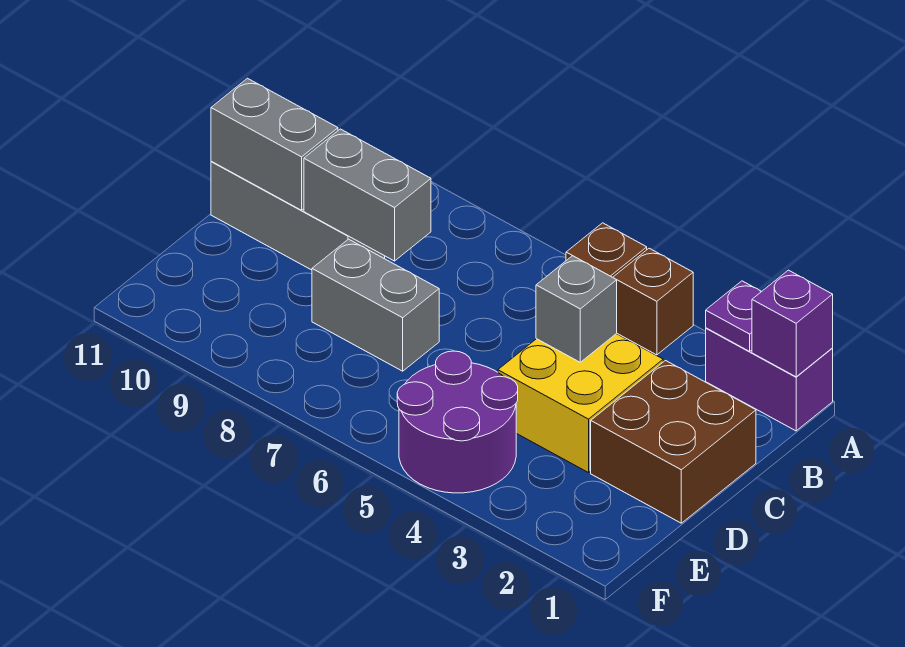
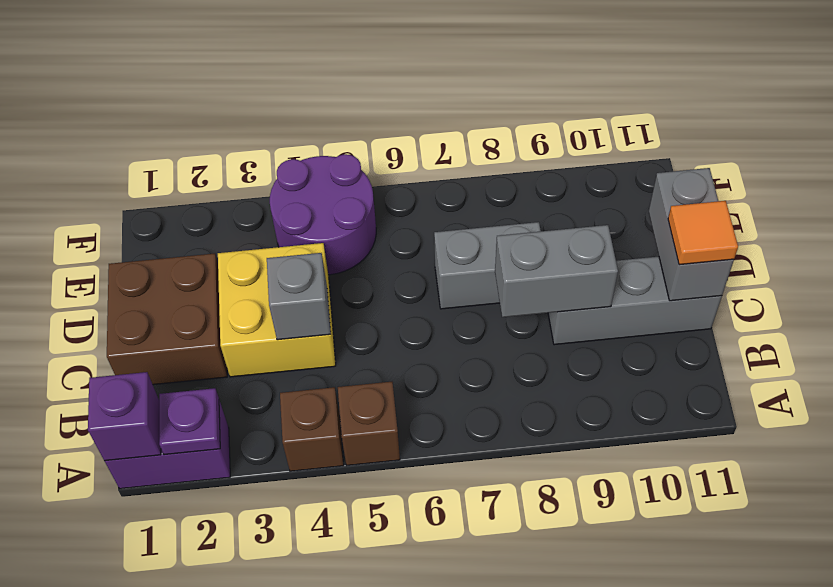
grey brick C10:C11 level 2 -> grey brick C11:D11 level 2
none -> orange tile C11 level 3

